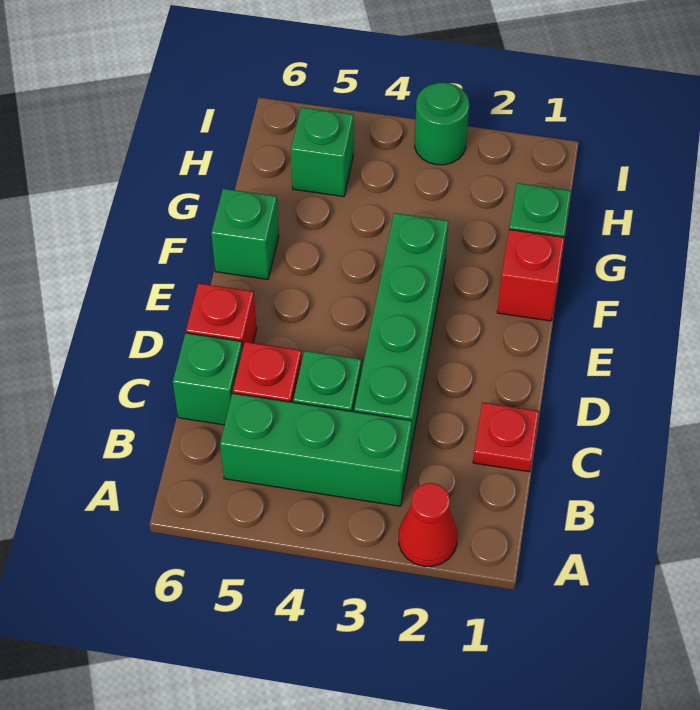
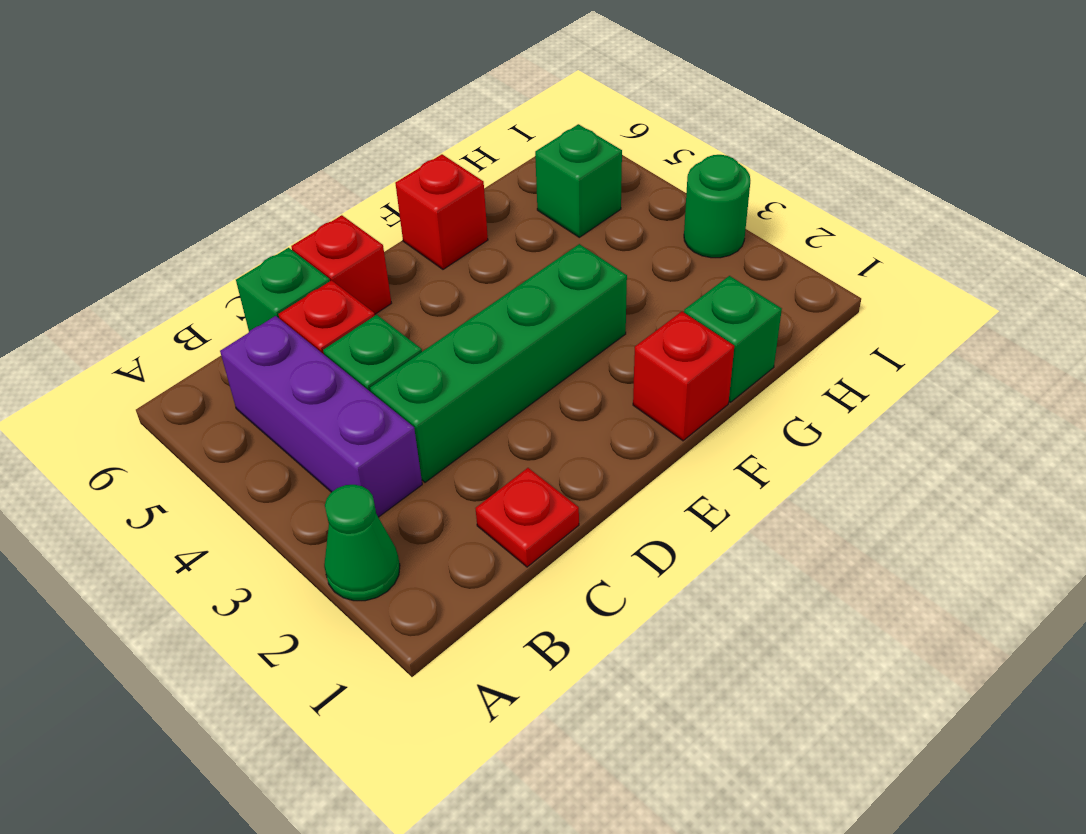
red cone A2 level 1 -> green cone A2 level 1
green brick B3:B5 level 1 -> purple brick B3:B5 level 1
green brick F6 level 1 -> red brick F6 level 1

